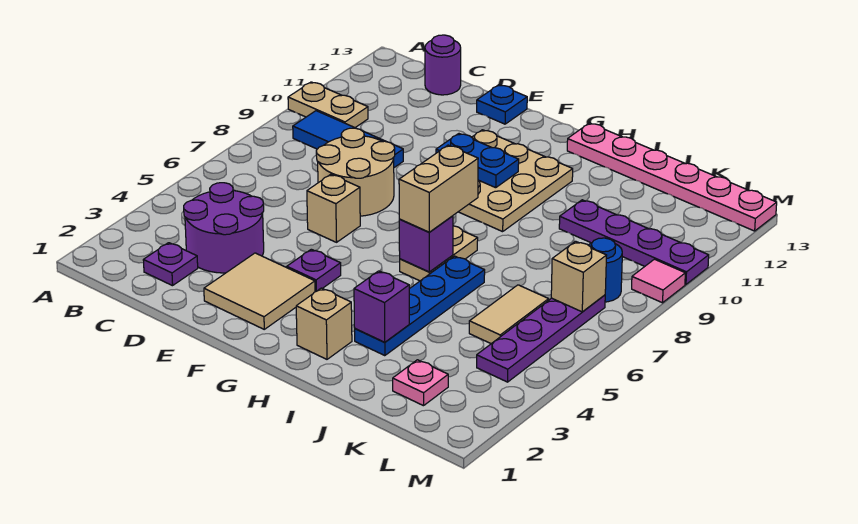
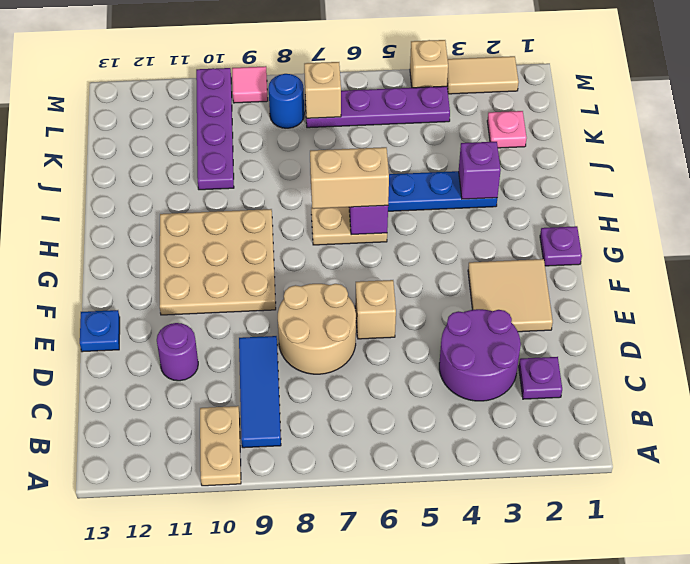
purple round brick C13 level 1 -> purple round brick D11 level 1
purple plate F4 level 1 -> purple plate G1 level 1
blue plate F10:G10 level 2 -> none
tan brick H2 level 1 -> tan brick M4 level 1
pink plate H13:M13 level 1 -> none
tan tile K5:K6 level 1 -> tan tile M2:M3 level 1

